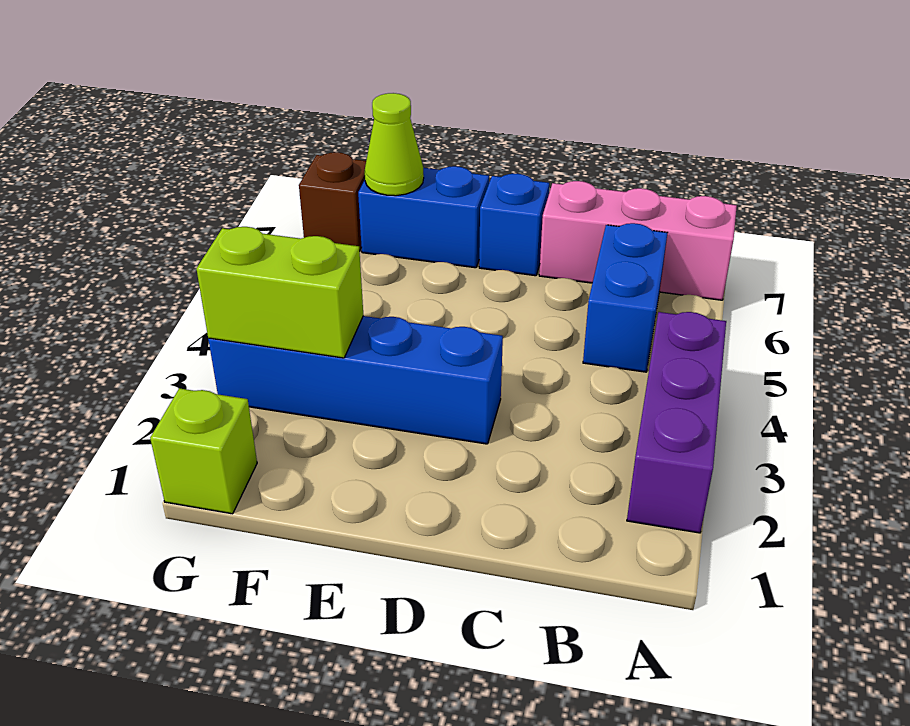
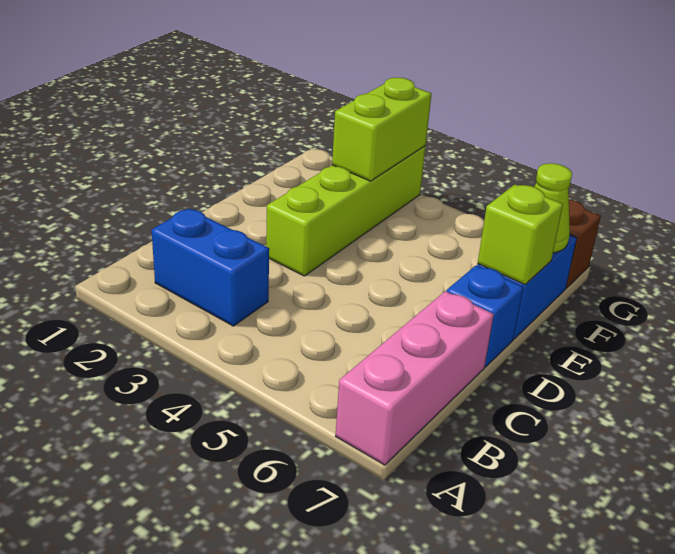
purple brick A2:A4 level 1 -> none
blue brick B5:B6 level 1 -> blue brick B2:B3 level 1
blue brick D3:G3 level 1 -> lime brick D3:G3 level 1
lime brick G1 level 1 -> lime brick E7 level 2

